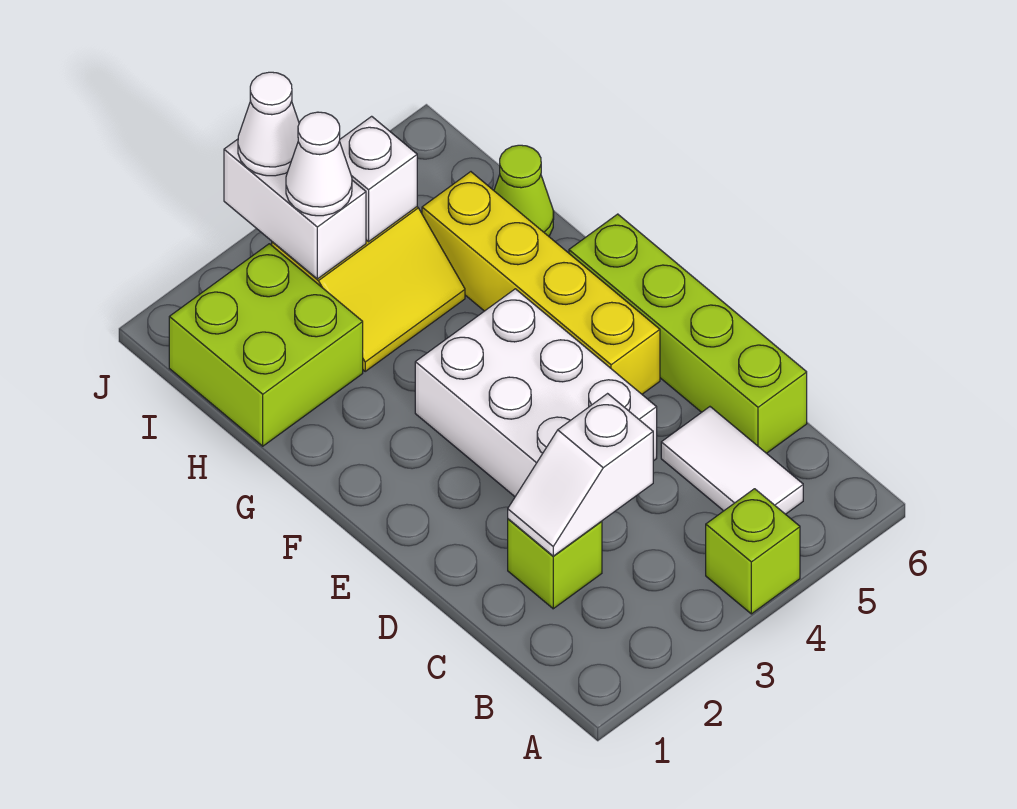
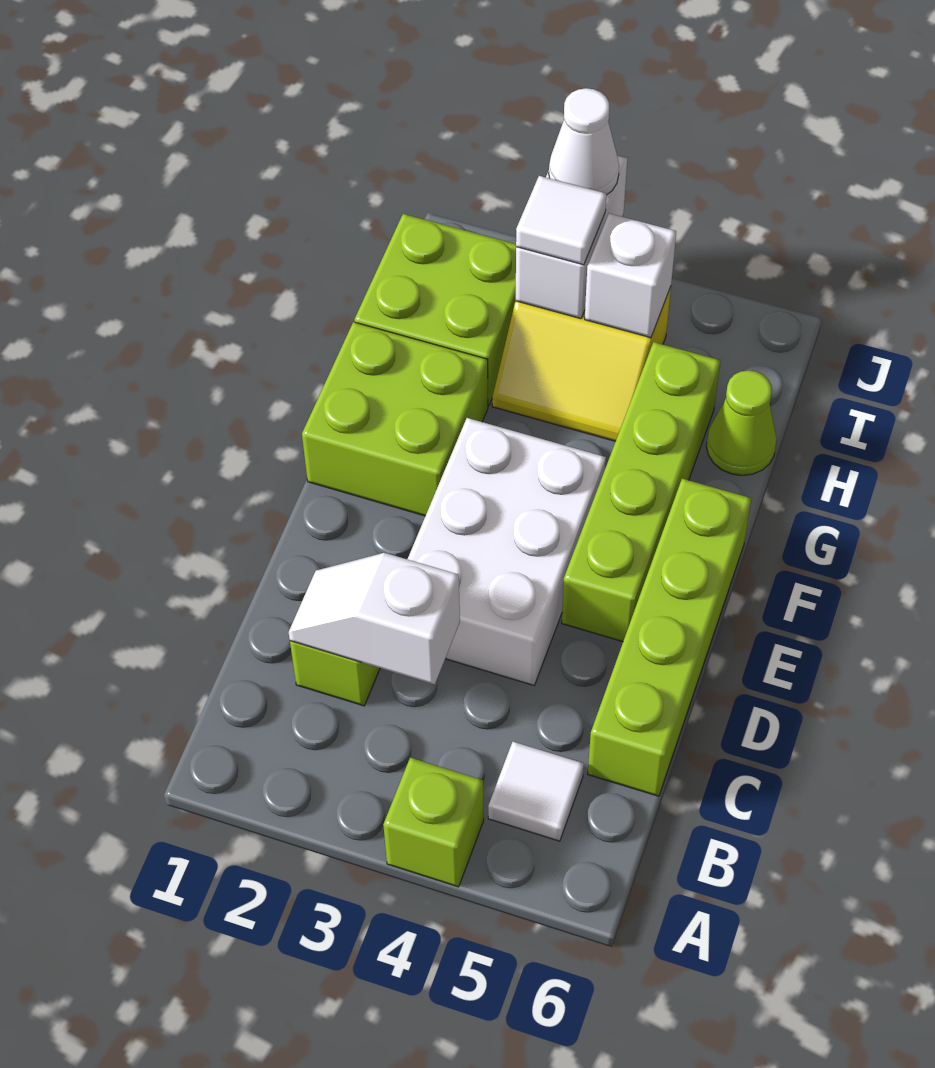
white tile B5:C5 level 1 -> white tile B5 level 1
yellow brick E5:H5 level 1 -> lime brick E5:H5 level 1
none -> lime brick F1:G2 level 1
white cone I3 level 3 -> white tile I3 level 3

